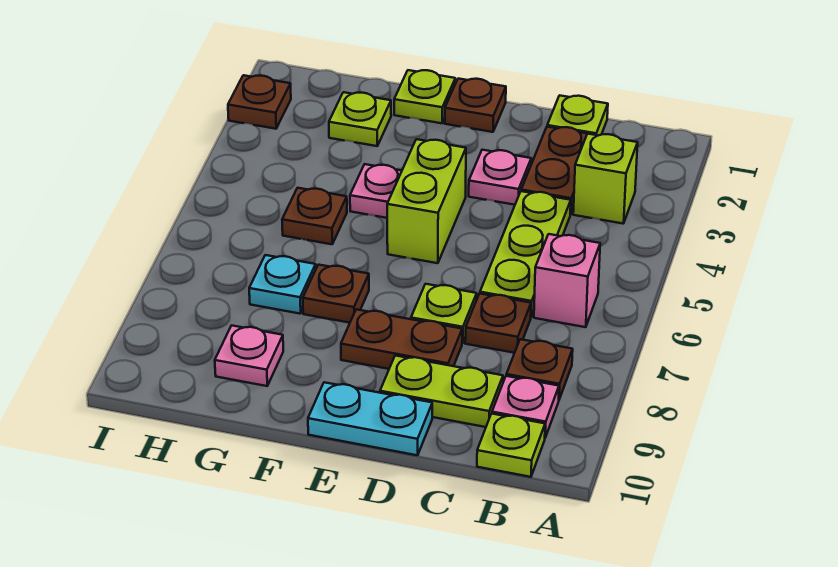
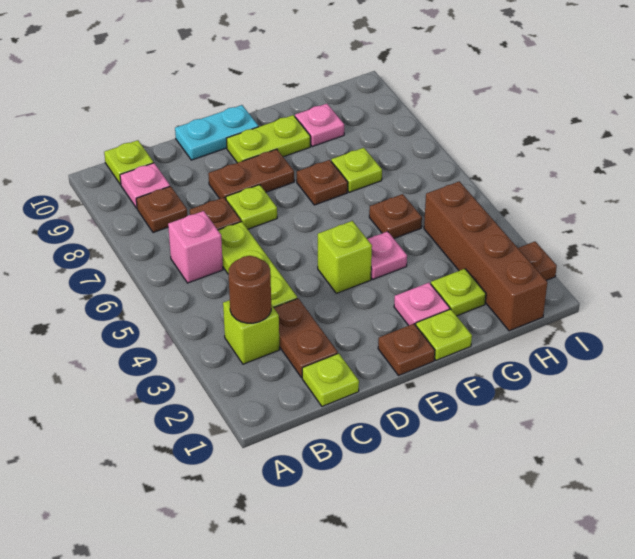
none -> brown round brick B3 level 2
lime plate C9:D9 level 1 -> lime plate E9:F9 level 1
pink plate D3 level 1 -> pink plate F2 level 1
lime brick E4:E5 level 1 -> lime brick E4 level 1
cyan plate G7 level 1 -> lime plate G7 level 1
none -> brown brick H1:H4 level 1

